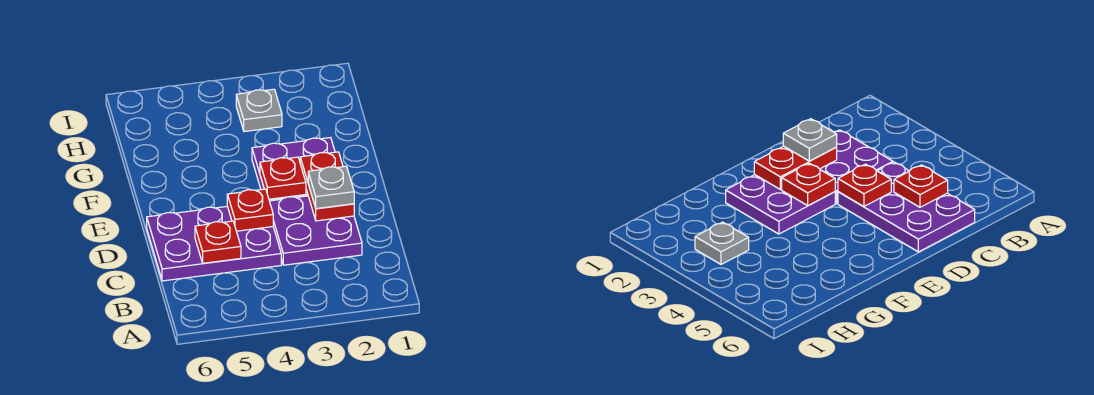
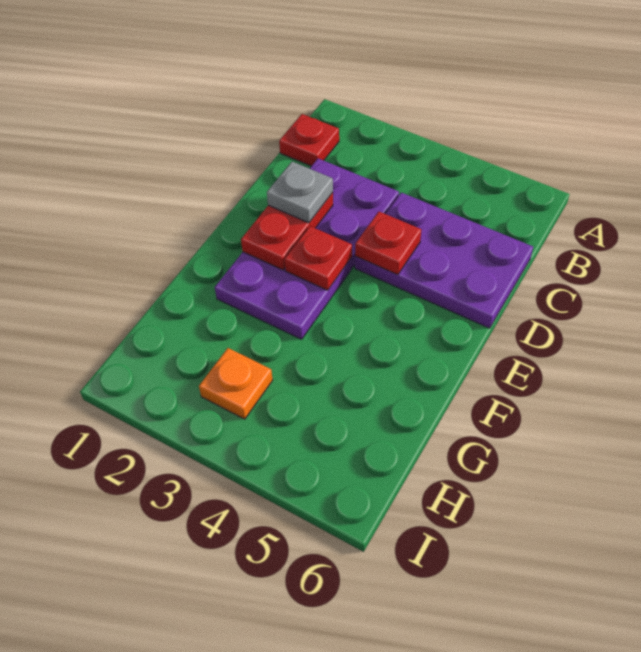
red plate C5 level 2 -> red plate B1 level 1
grey plate H3 level 1 -> orange plate H3 level 1

